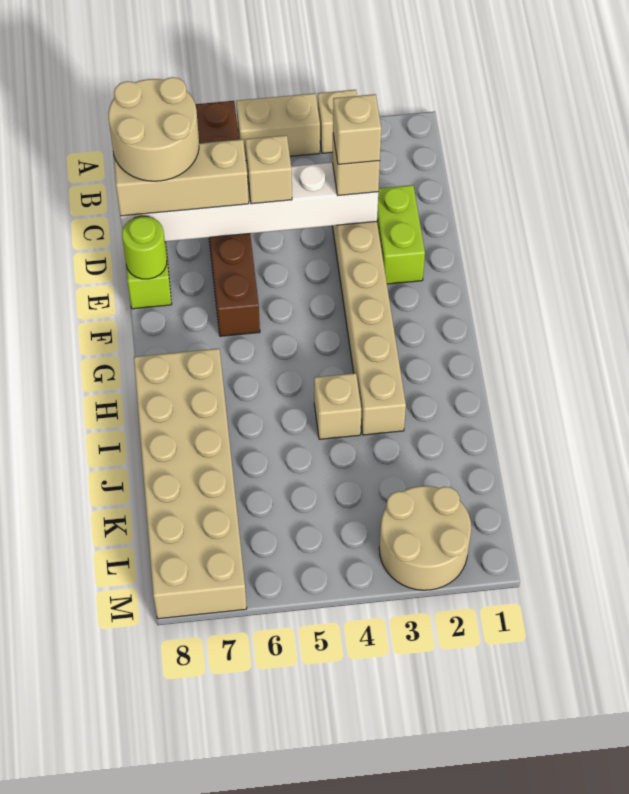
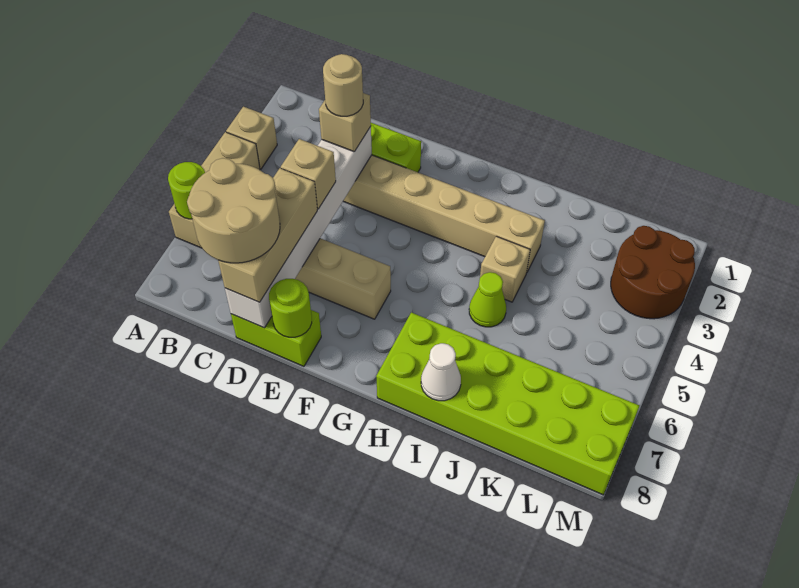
brown brick A6:F6 level 1 -> tan brick A6:F6 level 1
none -> lime round brick A6 level 2
tan brick D3 level 4 -> tan round brick D3 level 4
tan brick H7:M8 level 1 -> lime brick H7:M8 level 1
none -> lime cone I5 level 1
none -> white cone I8 level 2
tan round brick L2:M3 level 1 -> brown round brick L2:M3 level 1

